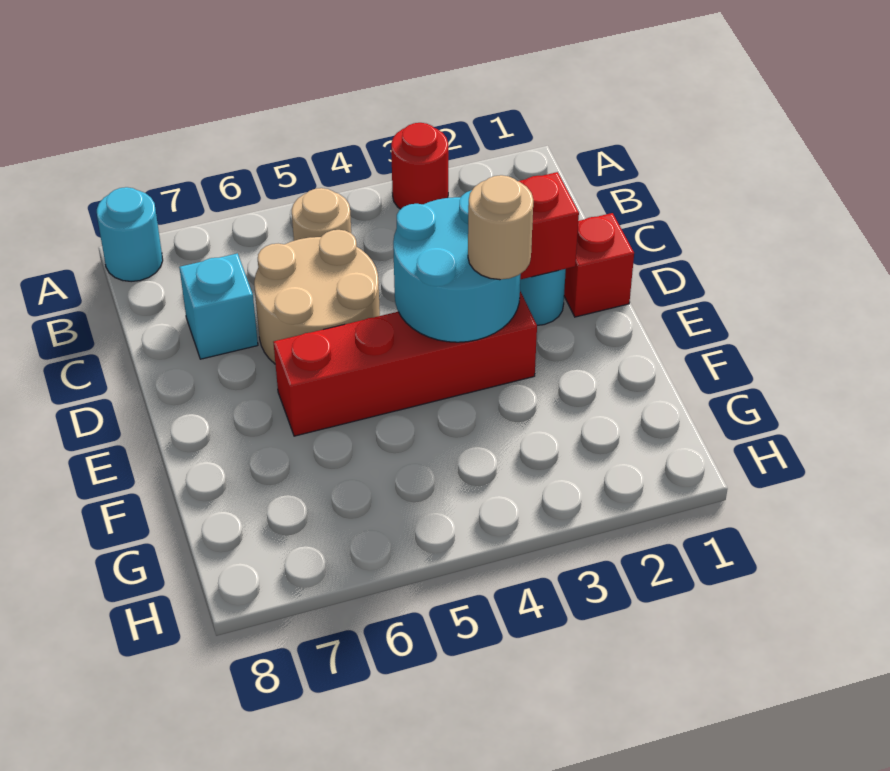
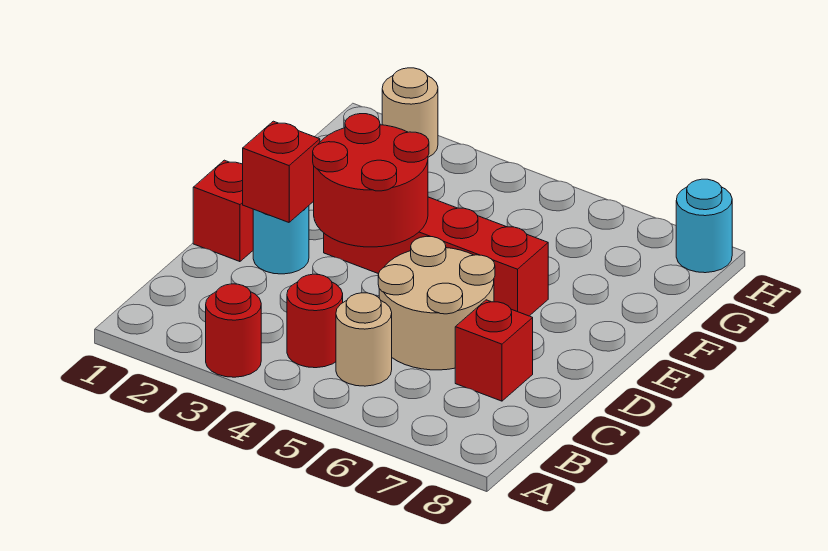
cyan round brick A8 level 1 -> cyan round brick H8 level 1
none -> red round brick B4 level 1
cyan brick C7 level 1 -> red brick C7 level 1
cyan round brick D3:E4 level 2 -> red round brick D3:E4 level 2
tan round brick E3 level 3 -> tan round brick H2 level 1

